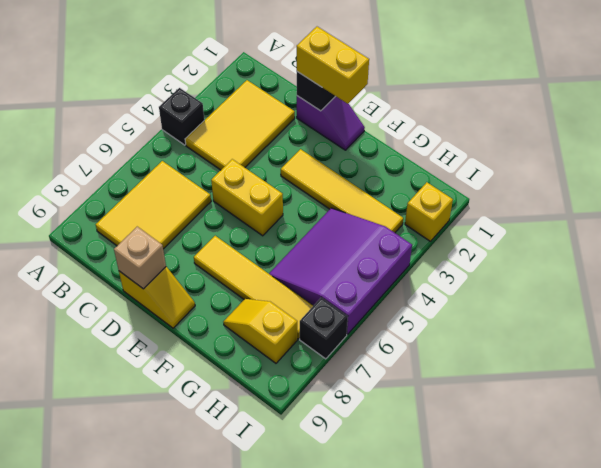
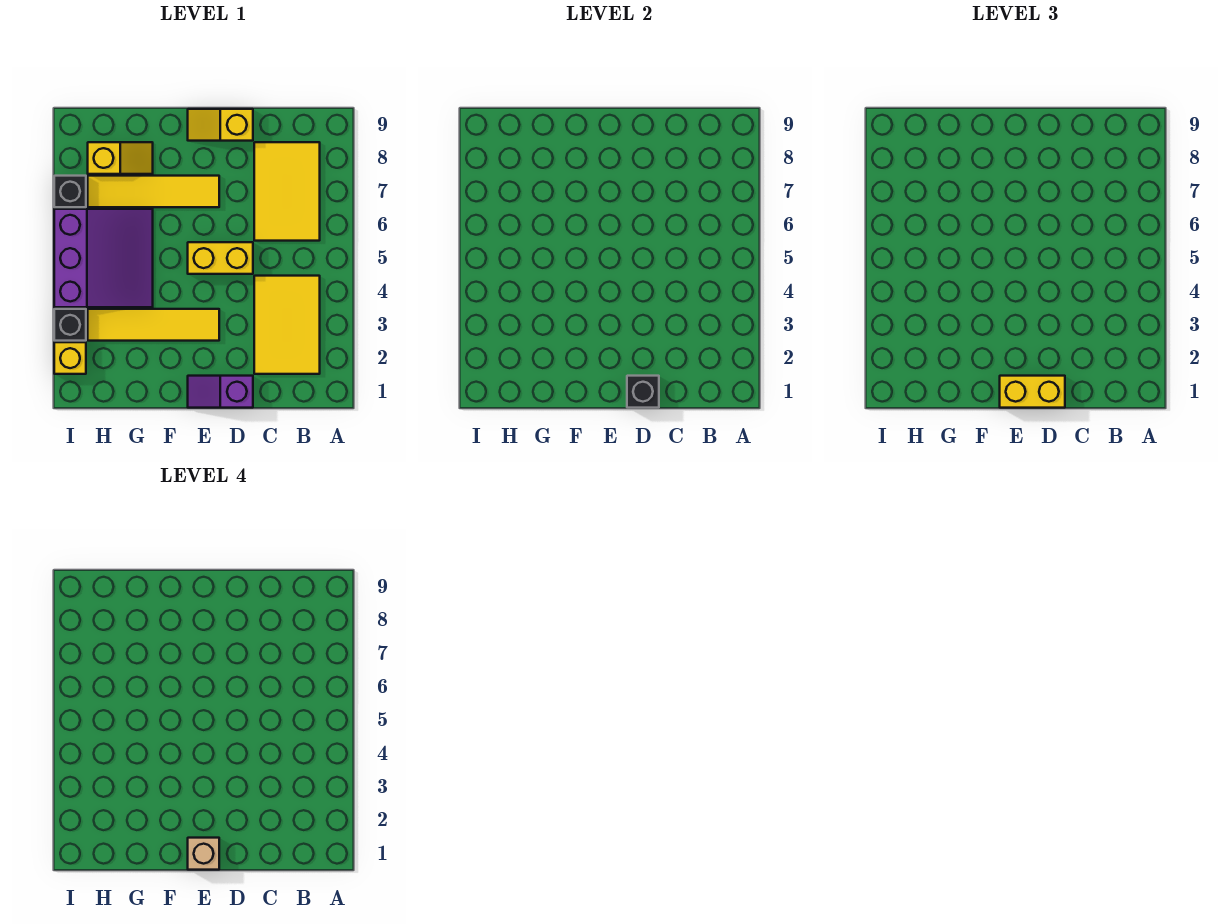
black brick A4 level 1 -> black brick I3 level 1
tan brick D9 level 2 -> tan brick E1 level 4

